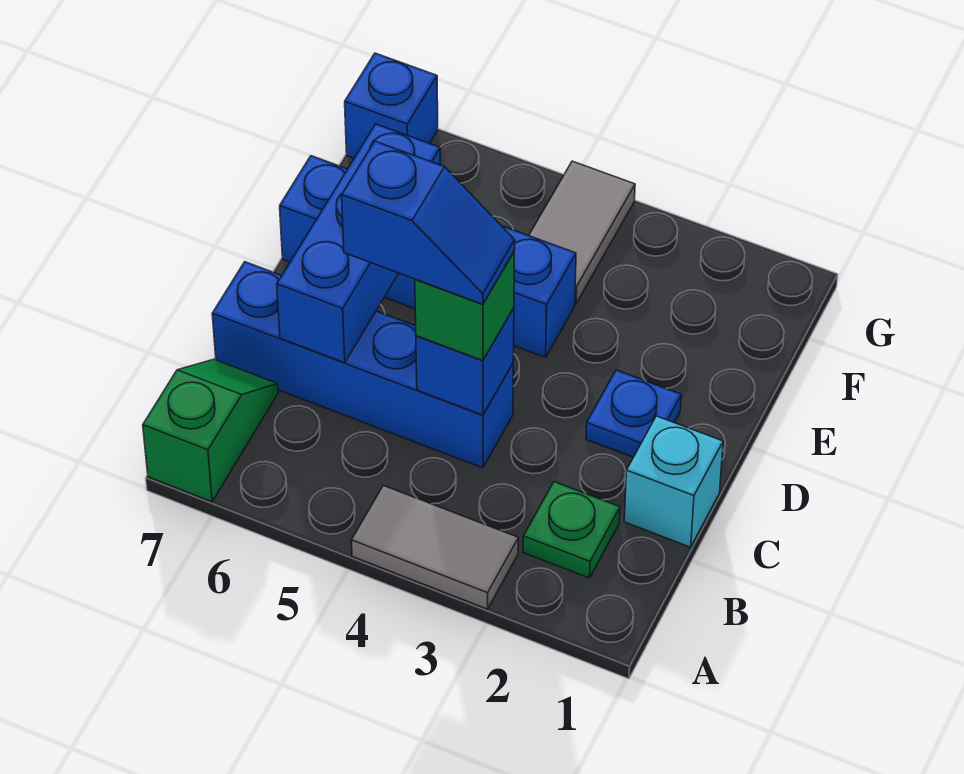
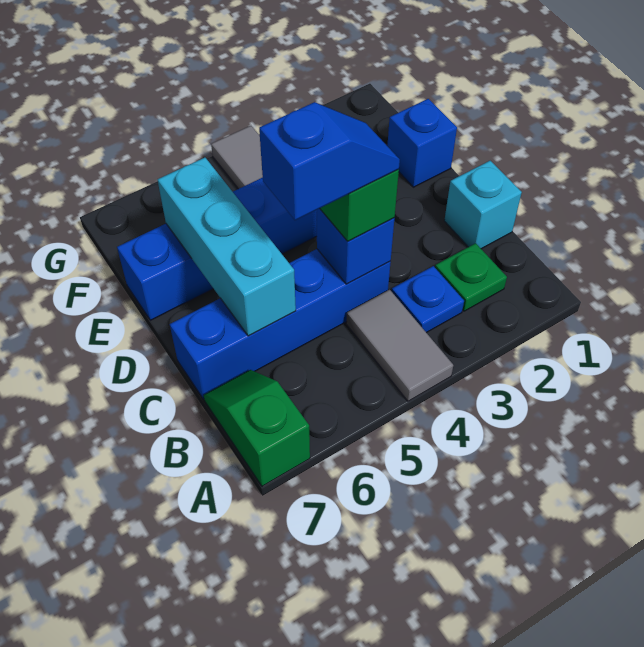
grey tile A3:A4 level 1 -> grey tile A4:B4 level 1
blue brick C6:E6 level 2 -> cyan brick C6:E6 level 2
blue plate D2 level 1 -> blue plate B3 level 1
blue brick G7 level 1 -> blue brick E1 level 1

